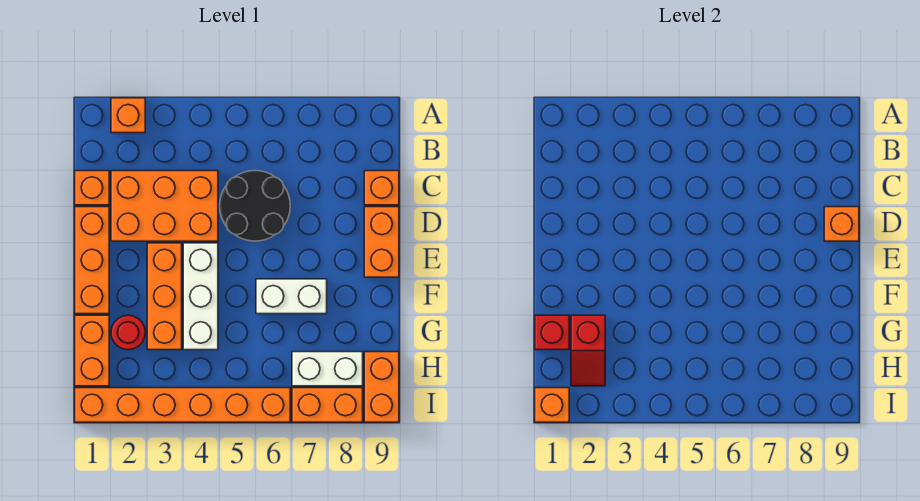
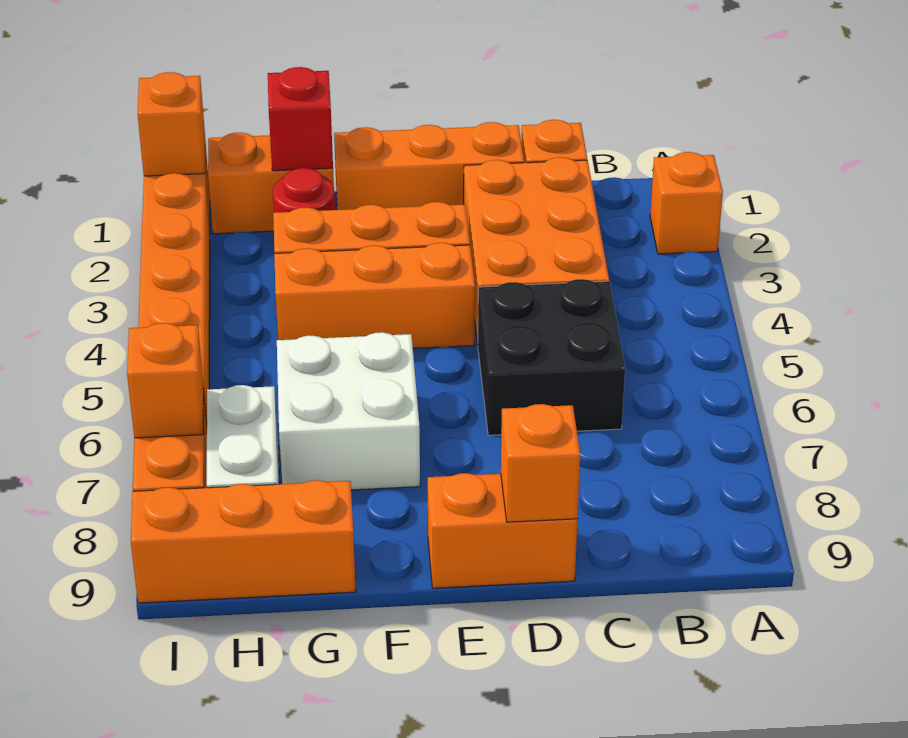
black round brick C5:D6 level 1 -> black brick C5:D6 level 1
orange brick C9 level 1 -> orange brick I7 level 2
white brick E4:G4 level 1 -> orange brick E4:G4 level 1
white brick F6:F7 level 1 -> white brick F6:G7 level 1
red slope G2:H2 level 2 top G -> none
orange brick H9:I9 level 1 -> orange brick G9:I9 level 1

